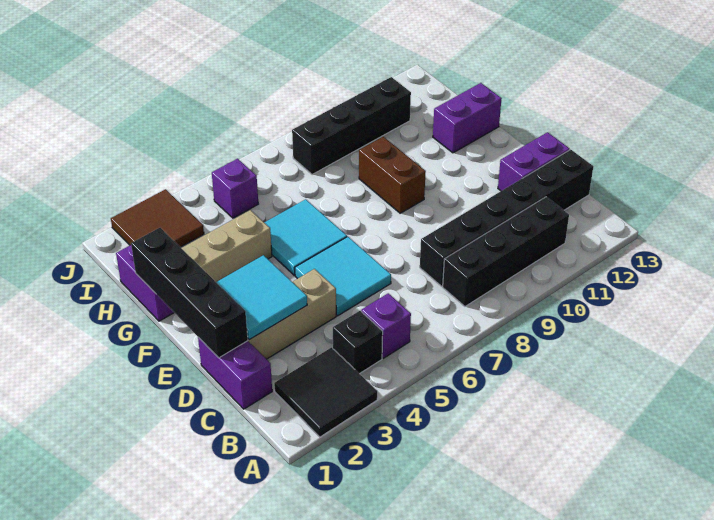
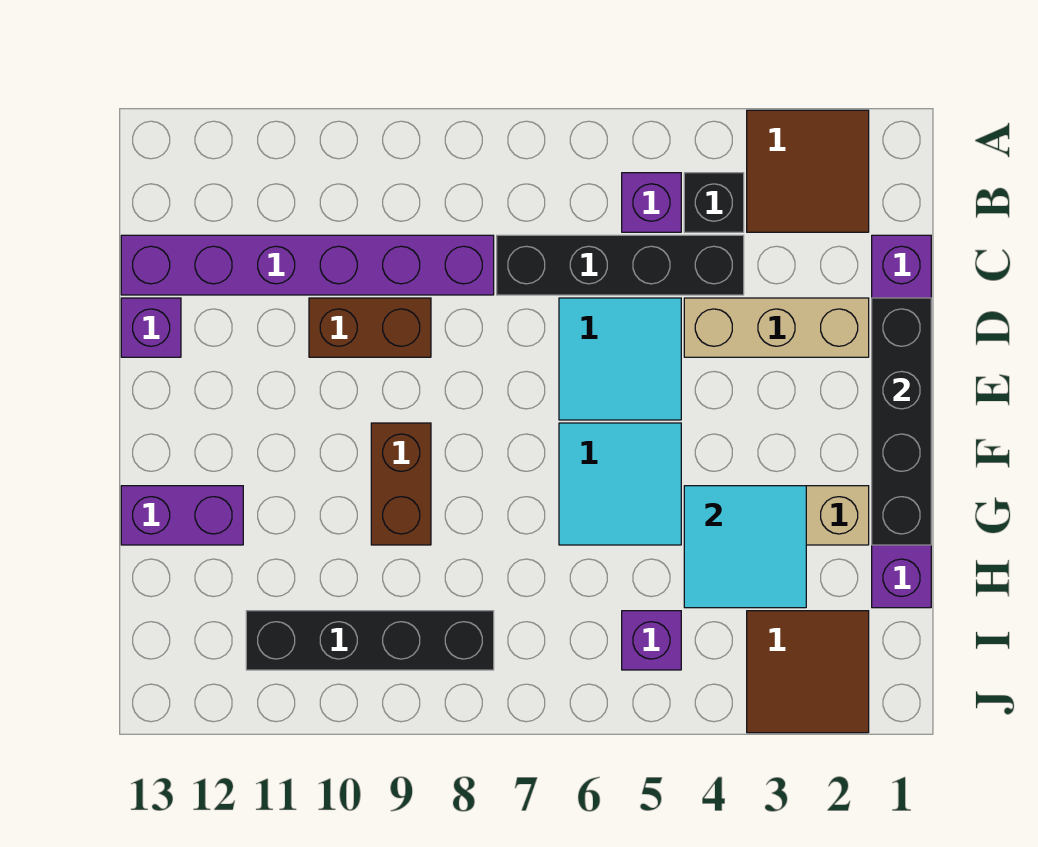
black tile A2:B3 level 1 -> brown tile A2:B3 level 1
black brick B8:B11 level 1 -> black brick C4:C7 level 1
black brick C8:C13 level 1 -> purple brick C8:C13 level 1
cyan tile D2:E3 level 2 -> cyan tile G3:H4 level 2
none -> brown brick D9:D10 level 1
purple brick D12:D13 level 1 -> purple brick D13 level 1

